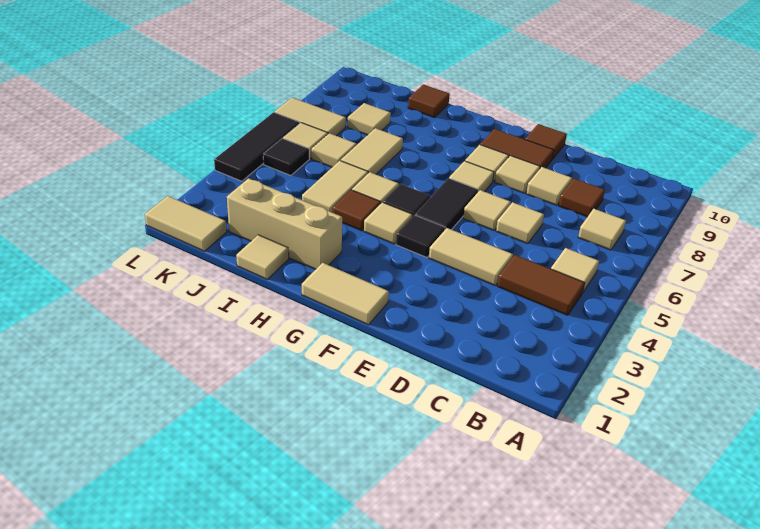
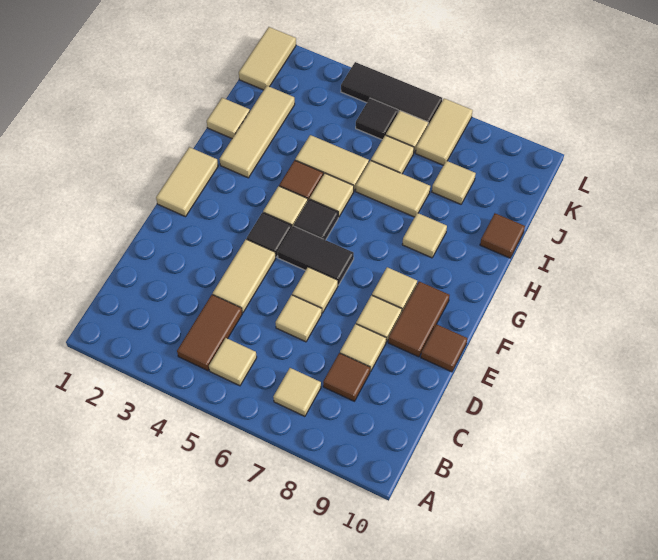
tan tile F7 level 1 -> tan tile H8 level 1
tan brick H2:J2 level 1 -> tan tile H2:J2 level 1

